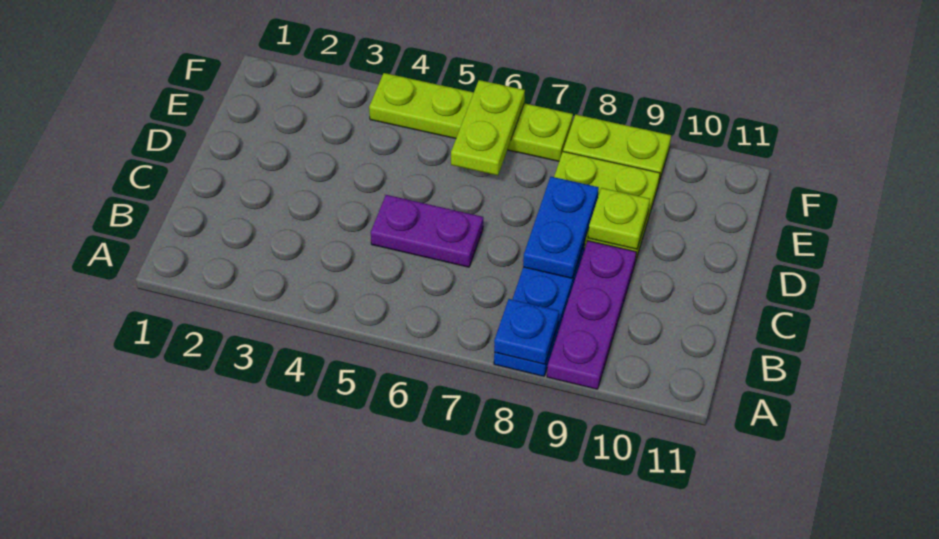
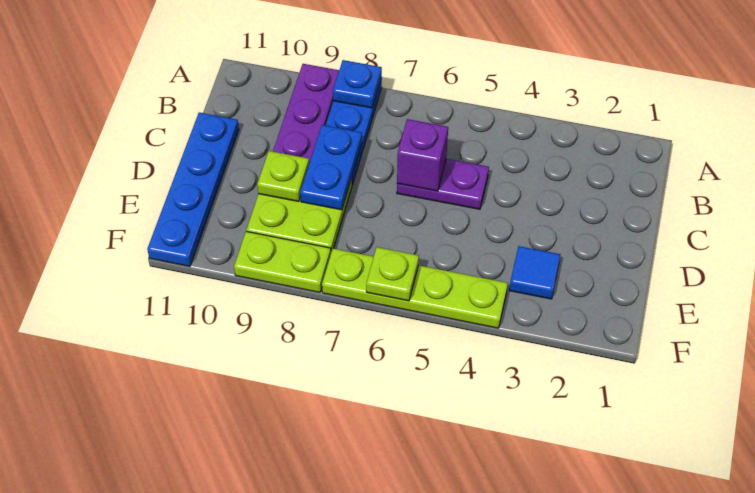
none -> purple brick C6 level 2
none -> blue plate C11:F11 level 1
none -> blue tile E3 level 1
lime plate E6:F6 level 2 -> lime plate F6 level 2

